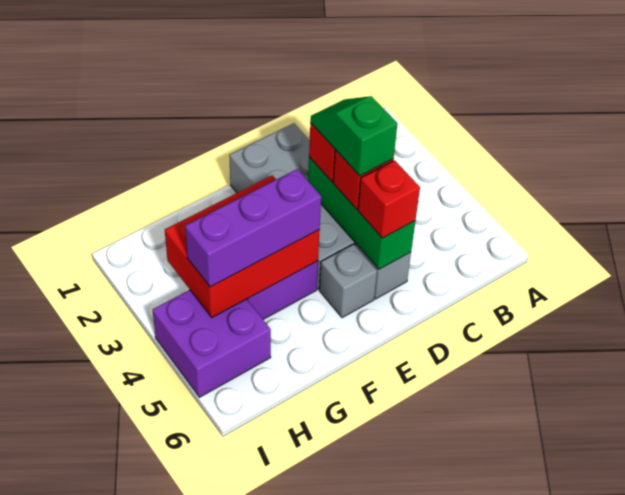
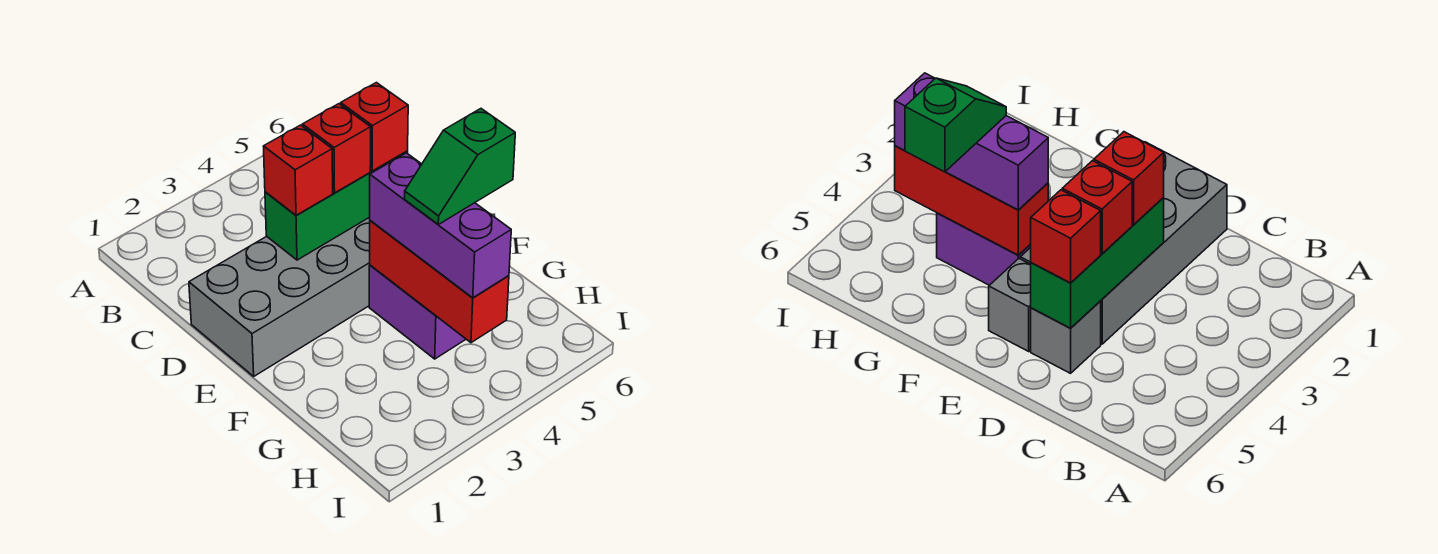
green slope D3:D4 level 4 top 4 -> green slope G4:G5 level 4 top 5
red brick F3:H4 level 2 -> red brick F4:H4 level 2
purple brick H4:I5 level 1 -> none

